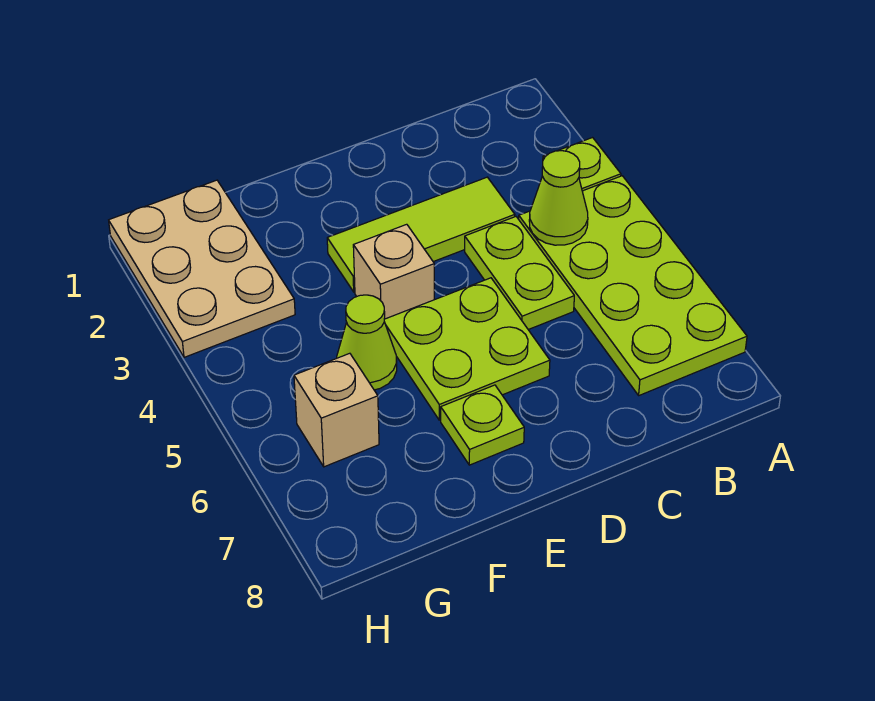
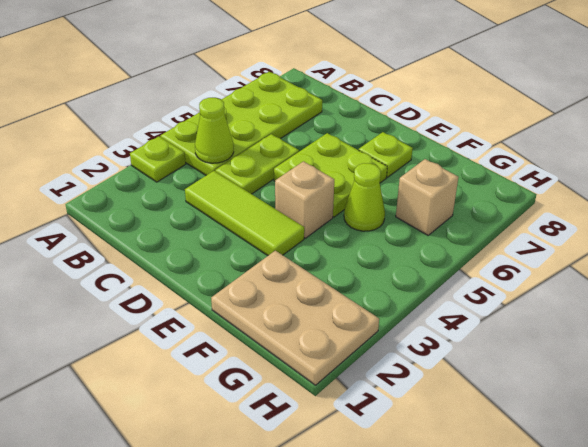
tan plate G1:H3 level 1 -> tan plate F1:H2 level 1

